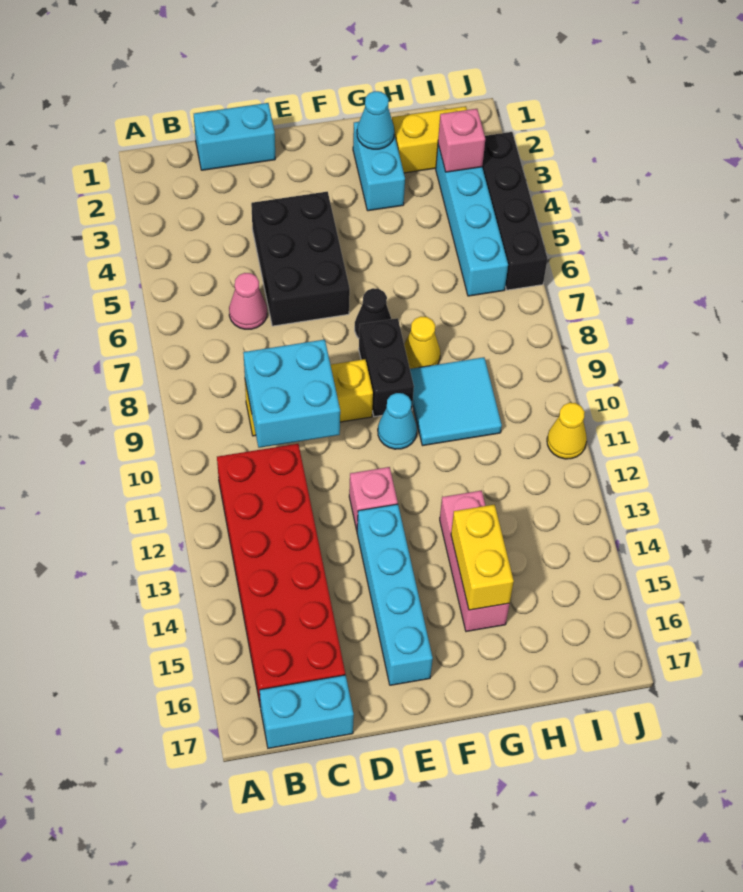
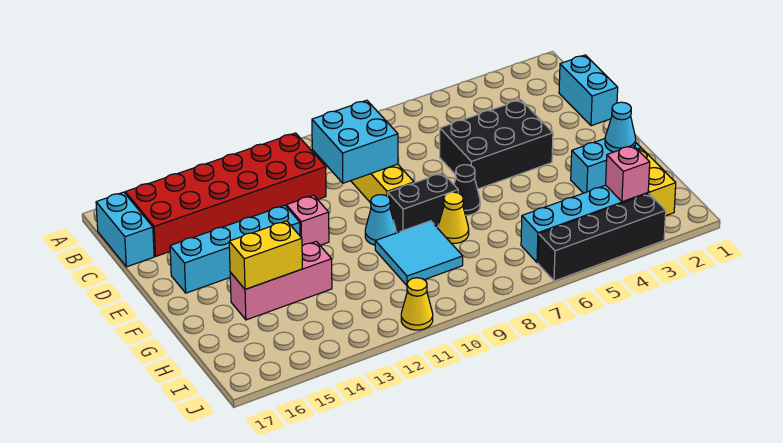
pink cone C6 level 1 -> none

